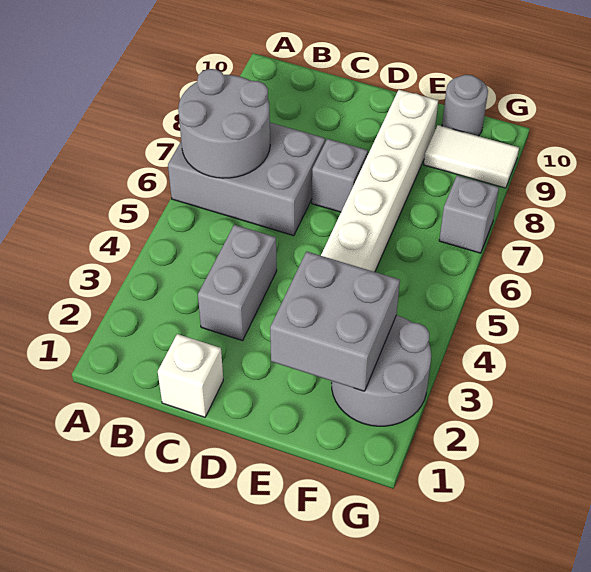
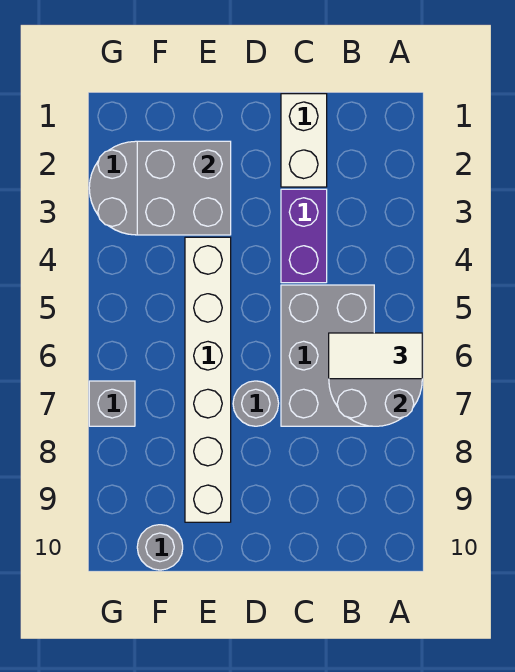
grey brick A6:C7 level 1 -> grey brick B5:C7 level 1
white brick C1 level 1 -> white brick C1:C2 level 1
grey brick C3:C4 level 1 -> purple brick C3:C4 level 1
grey brick D7 level 1 -> grey round brick D7 level 1
white tile F9:G9 level 1 -> white tile A6:B6 level 3

